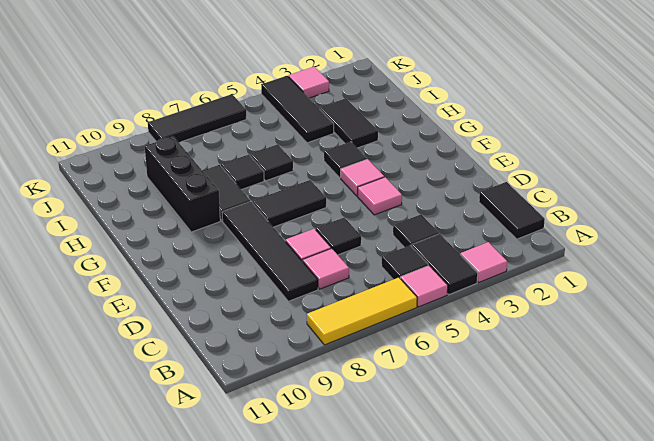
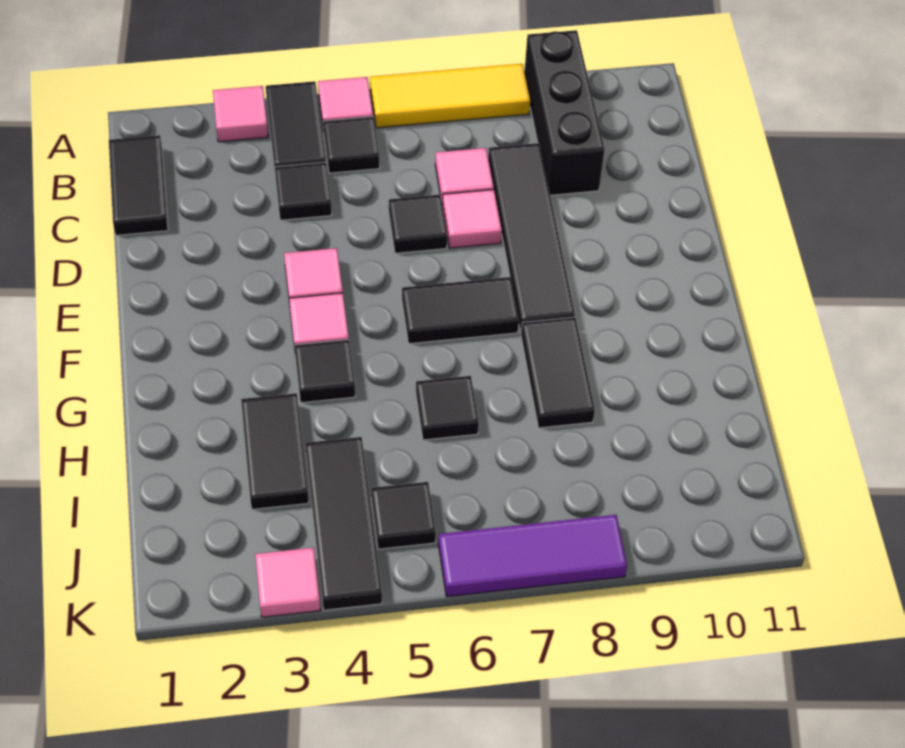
black brick G9:I9 level 1 -> black brick A9:C9 level 1
black tile H7 level 1 -> black tile J5 level 1
black tile K6:K8 level 1 -> purple tile K6:K8 level 1

